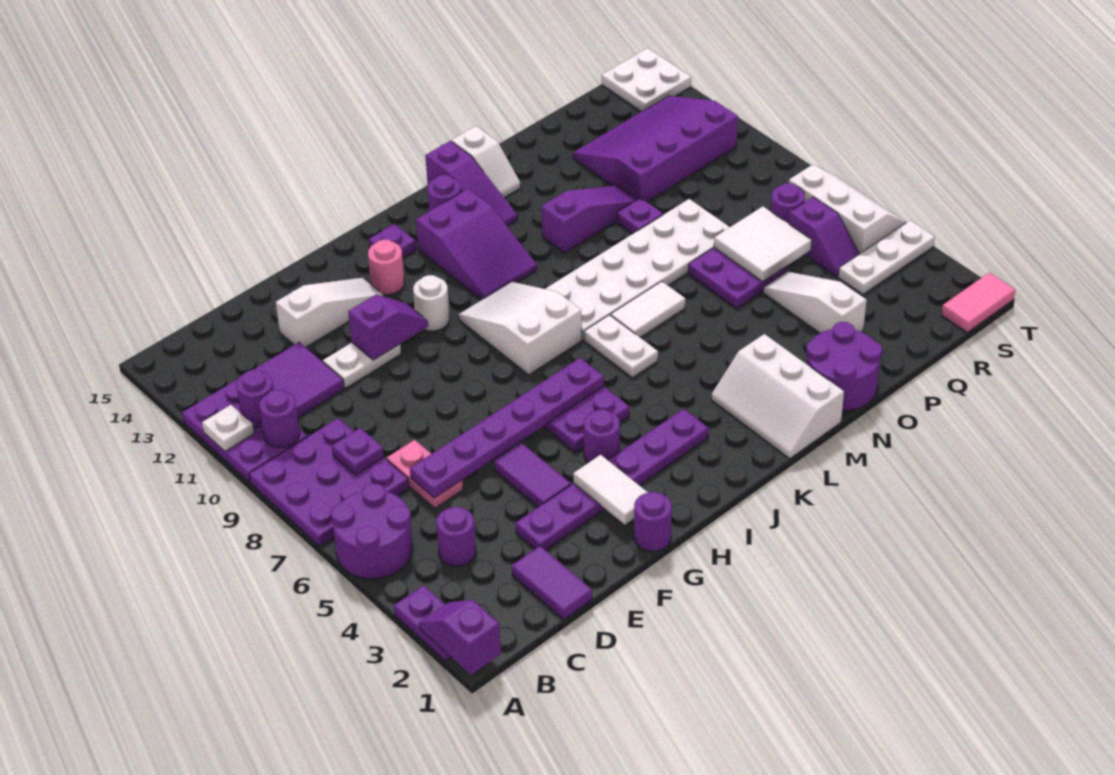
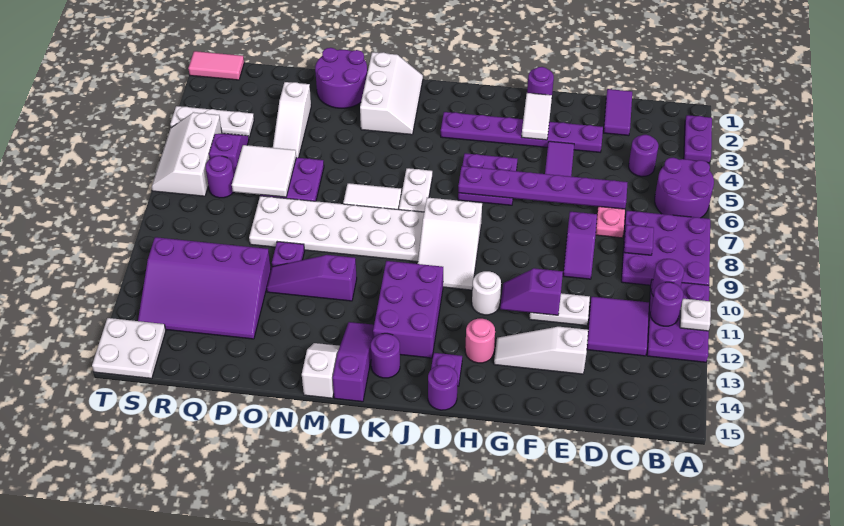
purple slope A1:A2 level 2 top 1 -> purple slope E8:E9 level 1 top 8
purple round brick H4 level 1 -> purple round brick I15 level 1
purple slope J11:K13 level 1 top 13 -> purple brick J11:K13 level 1

